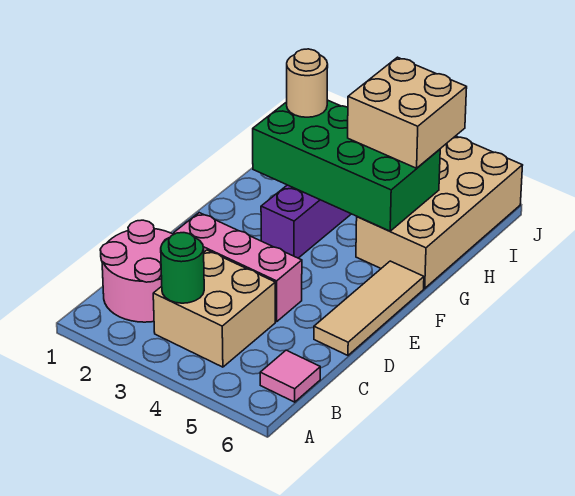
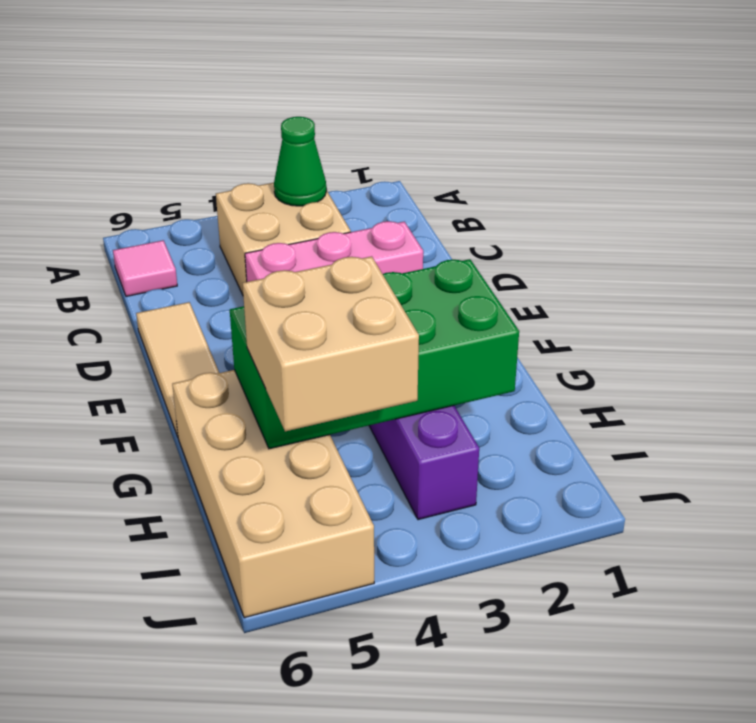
pink round brick B1:C2 level 1 -> none
green round brick B3 level 2 -> green cone B3 level 2
tan round brick H2 level 3 -> none

